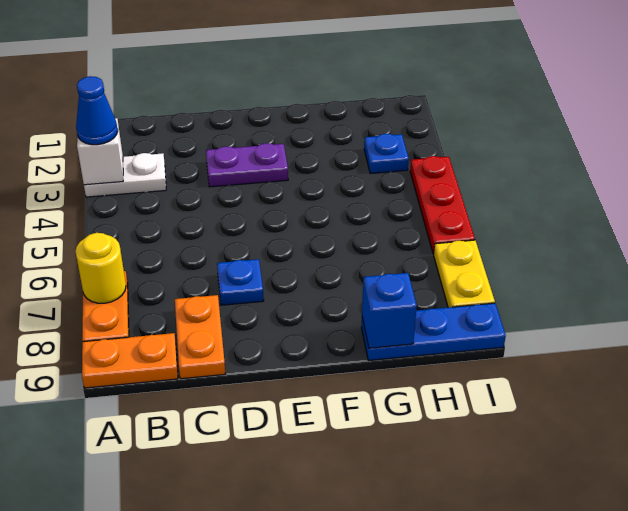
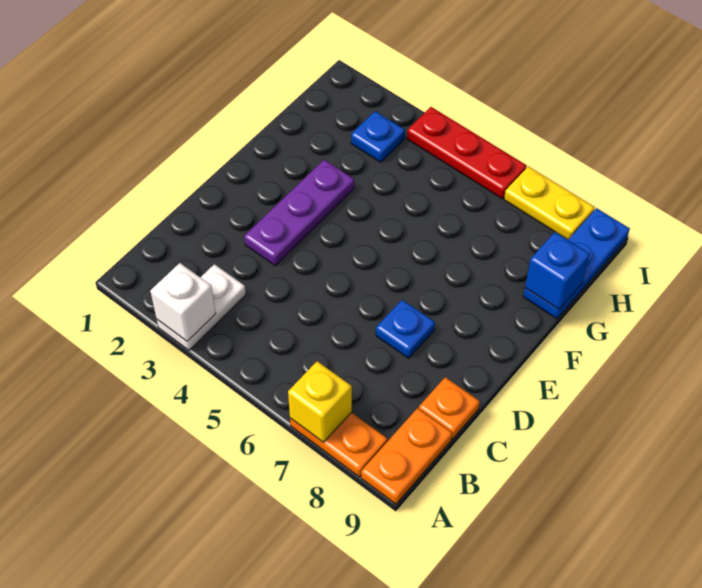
blue cone A3 level 3 -> none
yellow round brick A7 level 2 -> yellow brick A7 level 2
orange plate C8:C9 level 1 -> orange plate C9 level 1
purple plate D3:E3 level 1 -> purple plate D3:F3 level 1

